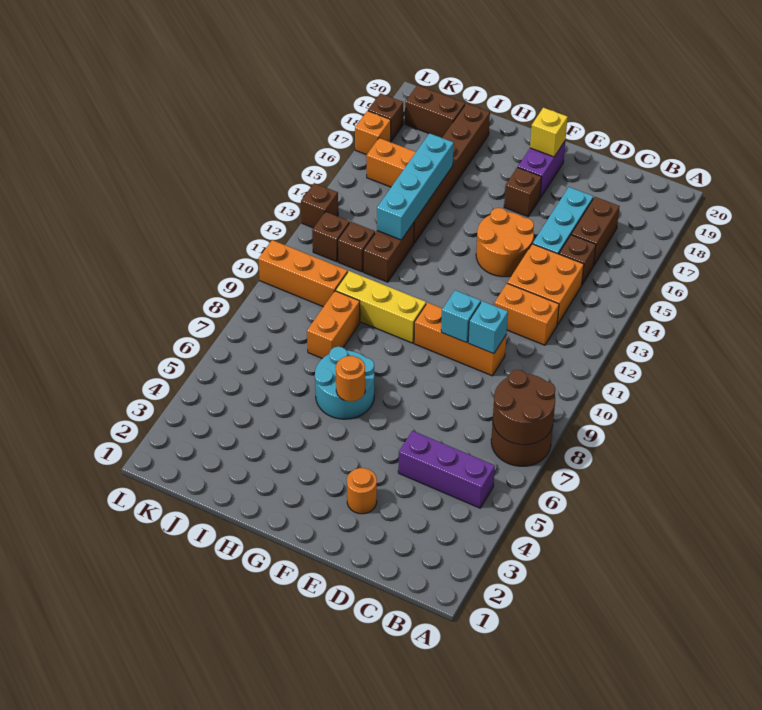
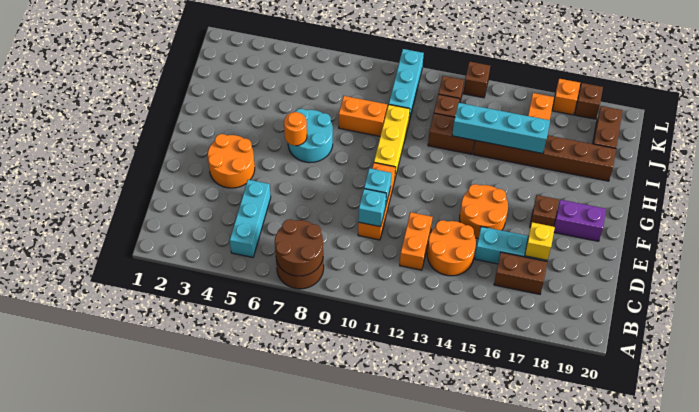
purple brick B5:D5 level 1 -> cyan brick B5:D5 level 1
orange brick C13:D14 level 1 -> orange round brick C13:D14 level 1
brown brick C15 level 1 -> none
orange round brick E3 level 1 -> orange round brick E3:F4 level 1
yellow brick F19 level 2 -> yellow brick D17 level 2
orange brick J10:L10 level 1 -> cyan brick J10:L10 level 1

